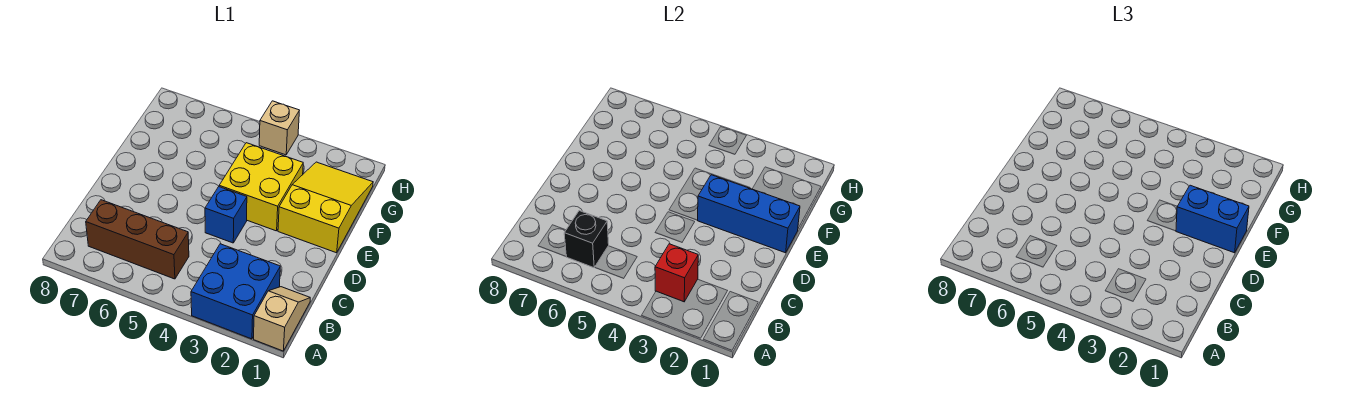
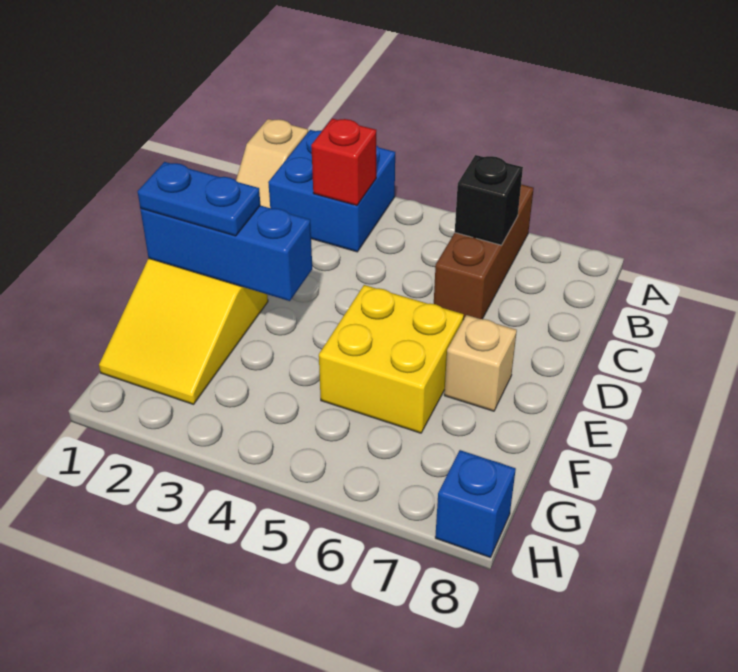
brown brick B5:B7 level 1 -> brown brick A6:C6 level 1
blue brick D4 level 1 -> blue brick H8 level 1
blue brick E1:E2 level 3 -> blue plate E1:E2 level 3
yellow brick E3:F4 level 1 -> yellow brick E5:F6 level 1
tan brick H4 level 1 -> tan brick E7 level 1

